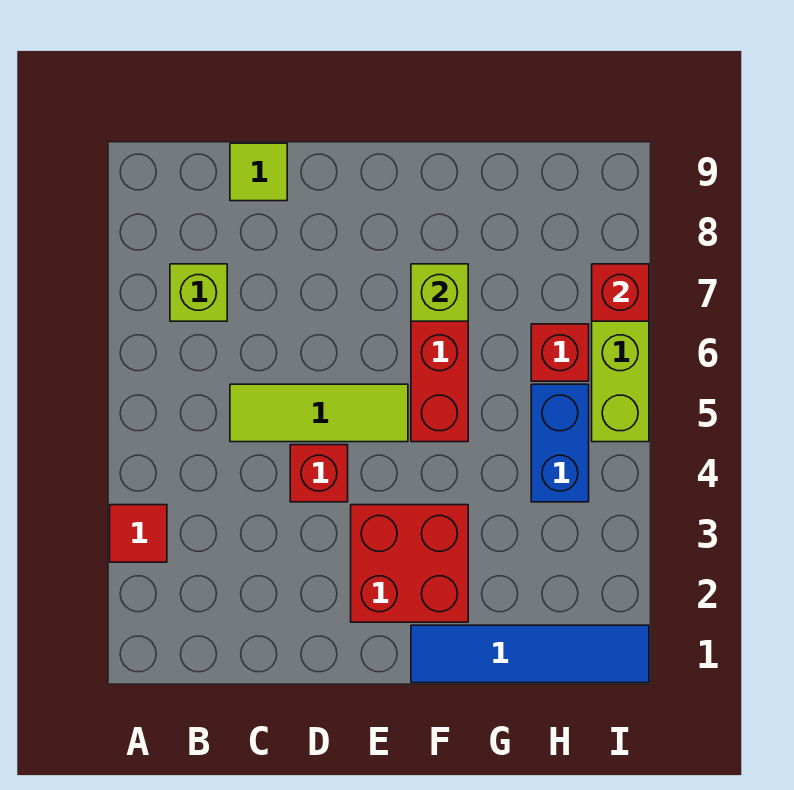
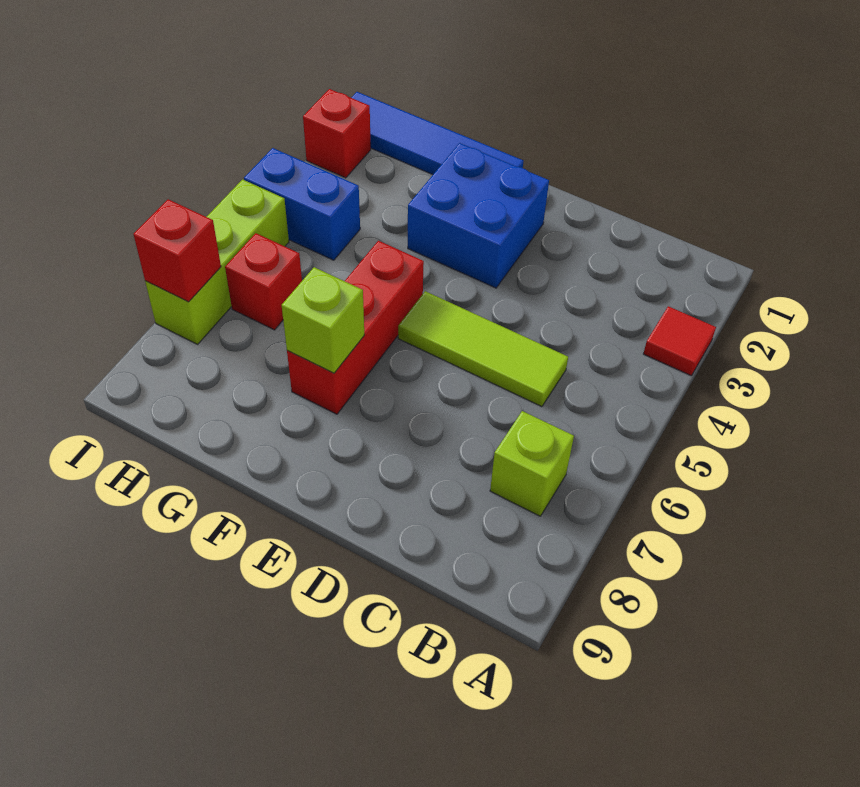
lime tile C9 level 1 -> none
red brick D4 level 1 -> red brick I2 level 1
red brick E2:F3 level 1 -> blue brick E2:F3 level 1
blue brick H4:H5 level 1 -> blue brick H4:I4 level 1

